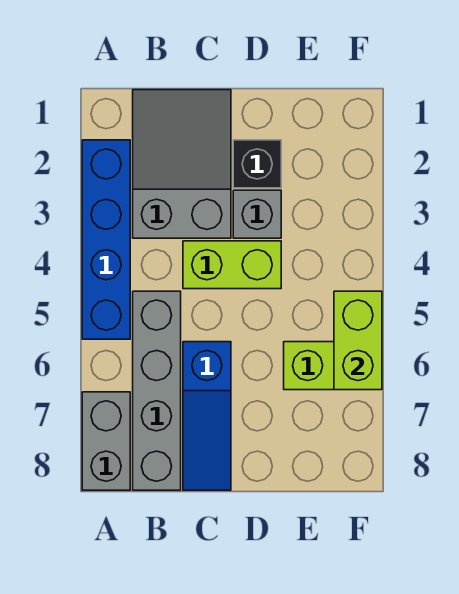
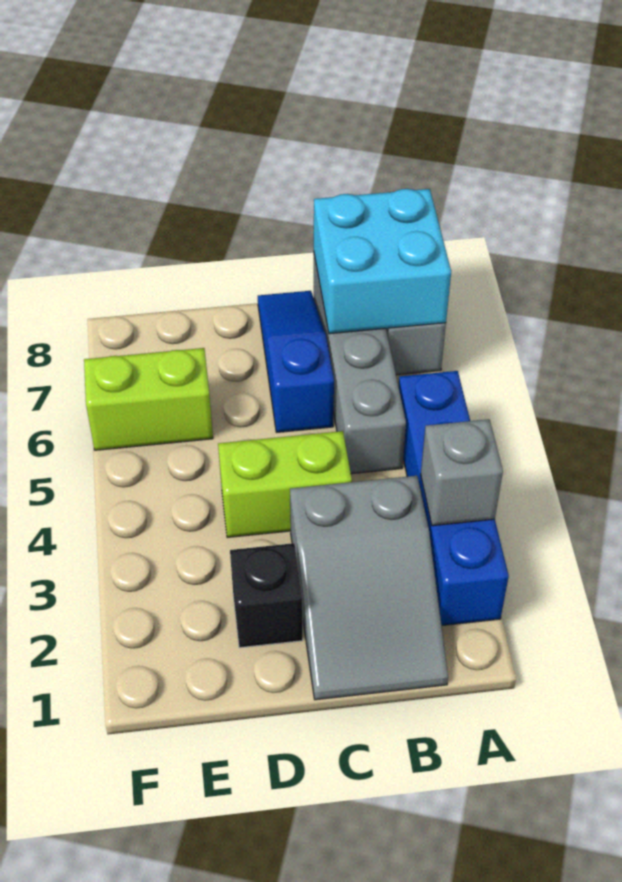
none -> cyan brick A7:B8 level 2
grey brick D3 level 1 -> grey brick A3 level 2
lime brick F5:F6 level 2 -> none

